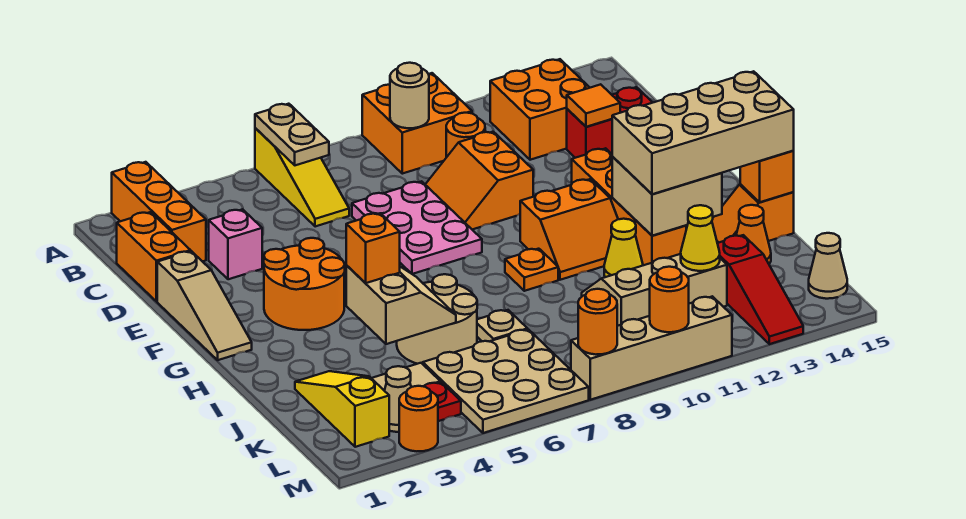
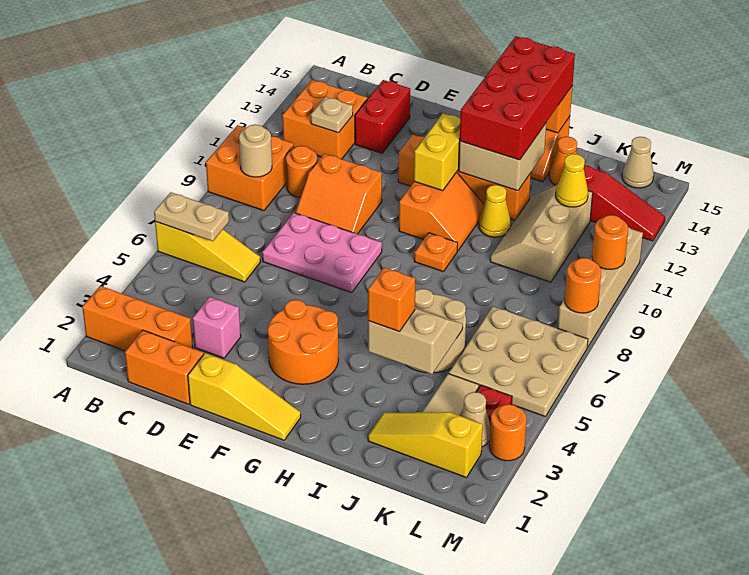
orange tile D13 level 2 -> none
tan slope E1:G1 level 1 top E -> yellow slope E1:G1 level 1 top E
none -> yellow brick G11:G12 level 2
tan brick H12:I15 level 3 -> red brick H12:I15 level 3
tan plate J7 level 1 -> tan plate C12 level 2

